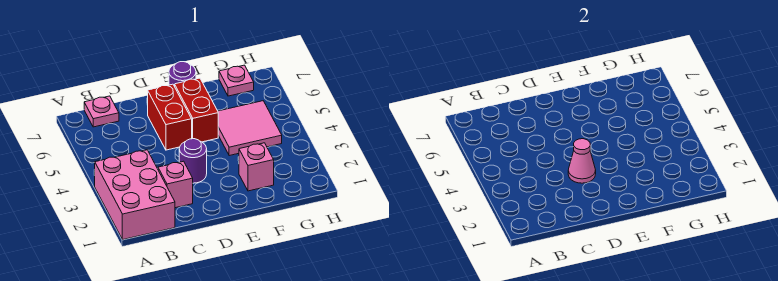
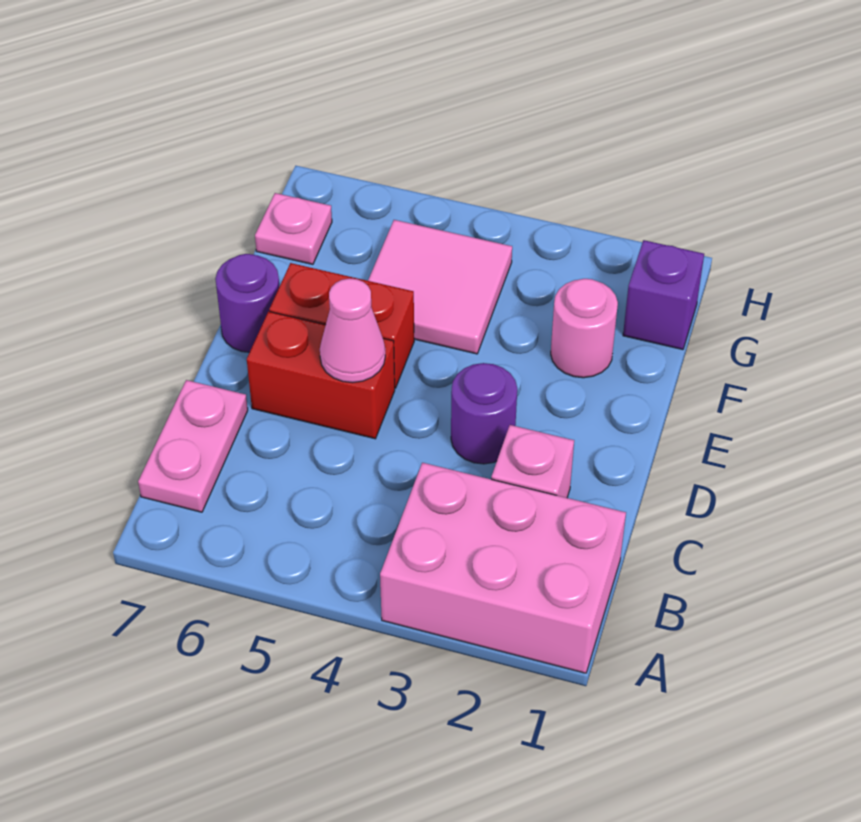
pink plate B7 level 1 -> pink plate B7:C7 level 1
pink cone D3 level 2 -> pink cone D5 level 2
pink brick F2 level 1 -> pink round brick F2 level 1
none -> purple brick G1 level 1

